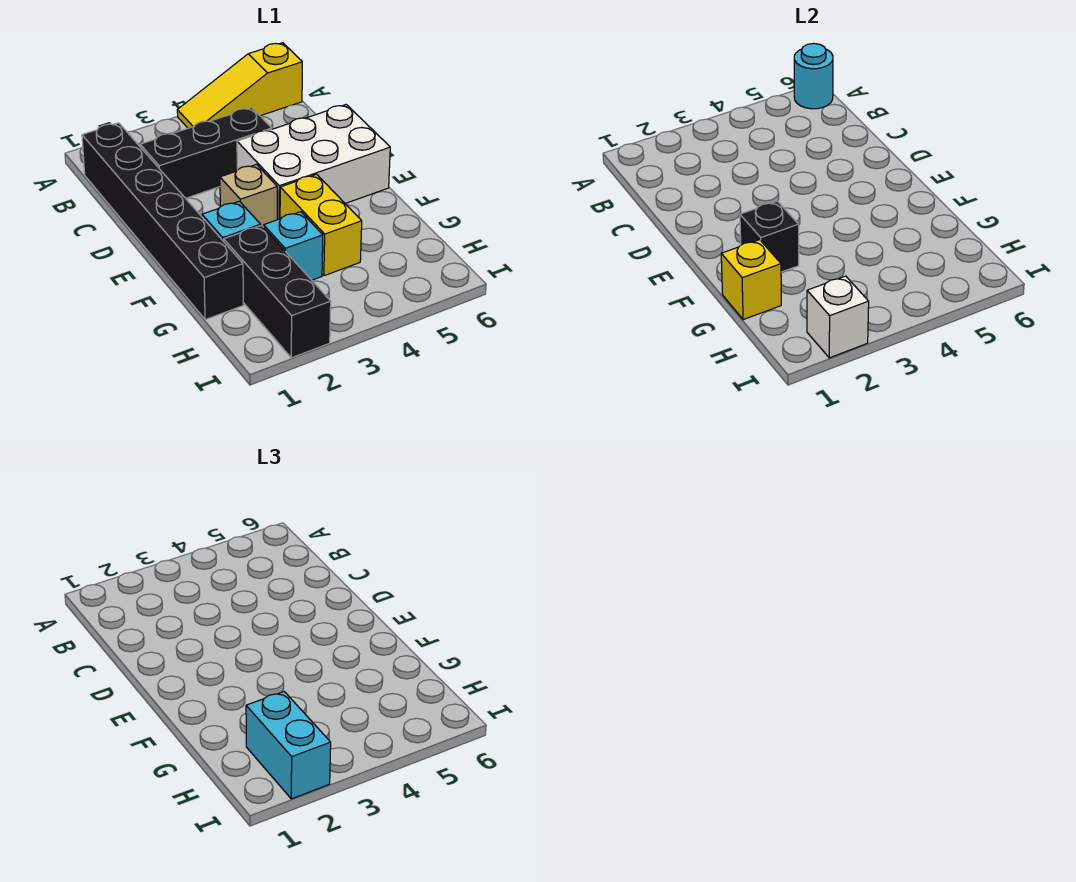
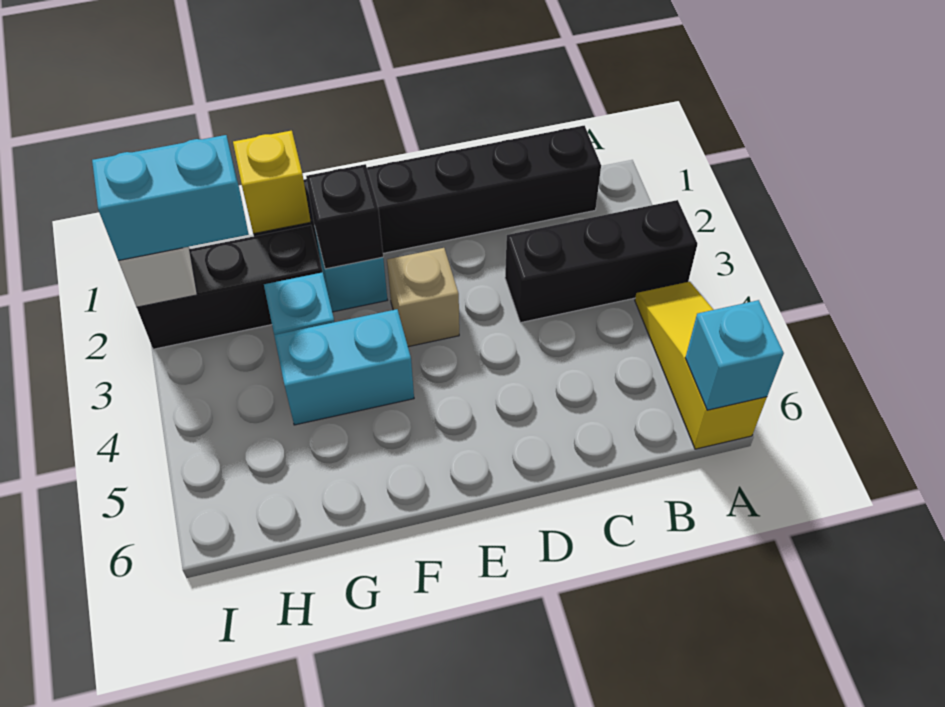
cyan round brick A6 level 2 -> cyan brick A6 level 2
black brick C2:C4 level 1 -> black brick A3:C3 level 1
white brick D4:E6 level 1 -> none
yellow brick F4:G4 level 1 -> cyan brick F4:G4 level 1

